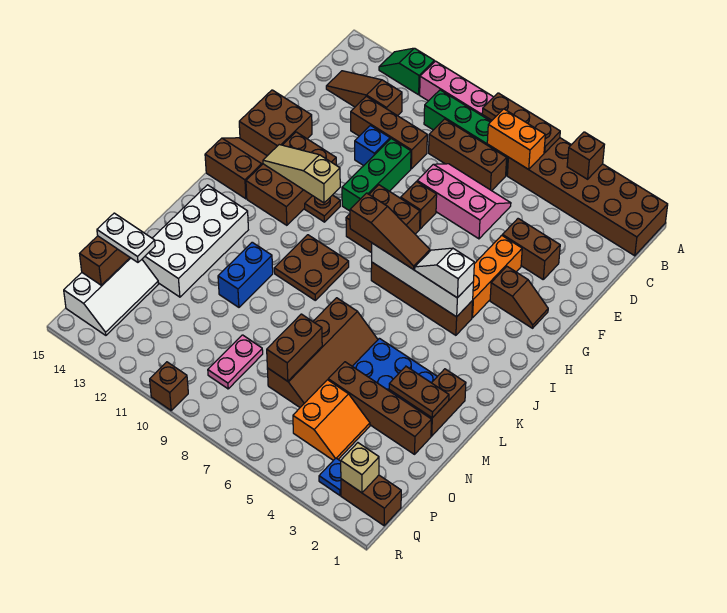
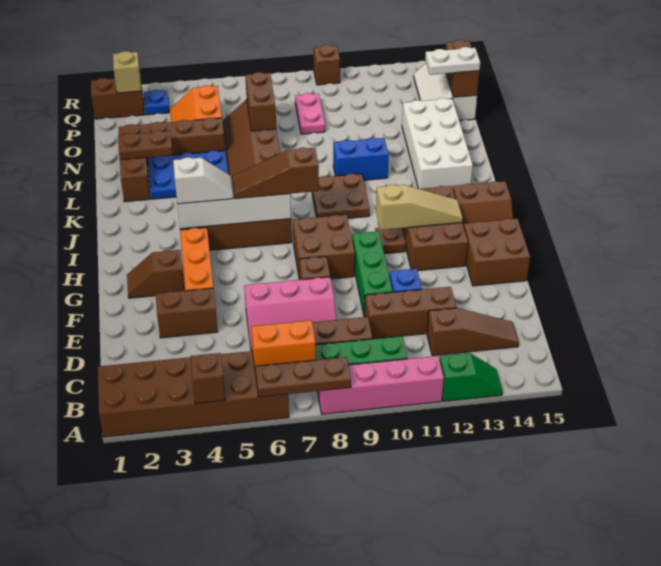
blue brick L11:M11 level 1 -> blue brick L10:L11 level 1

